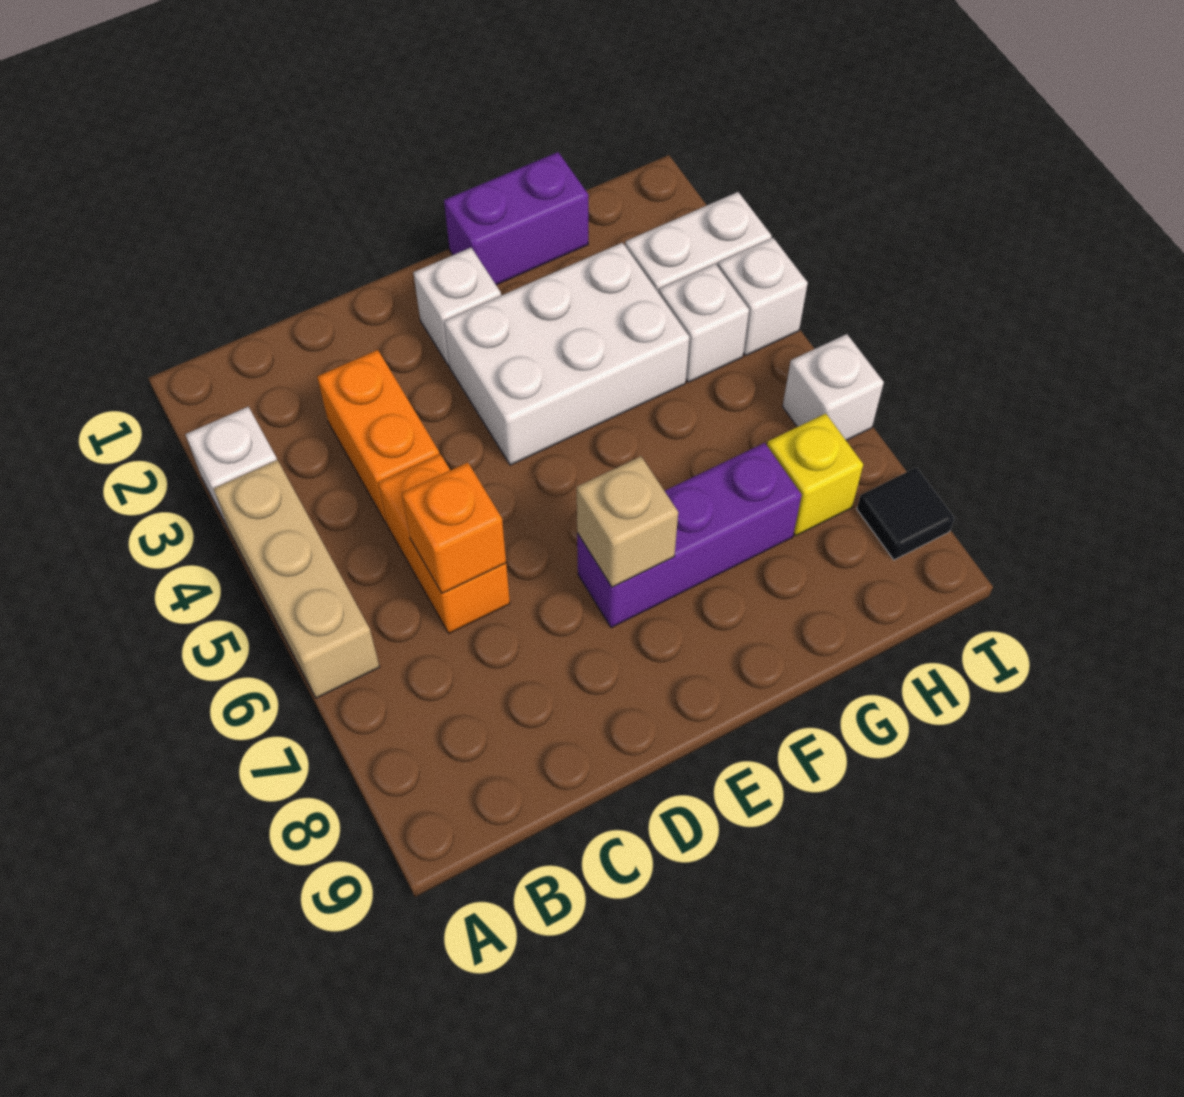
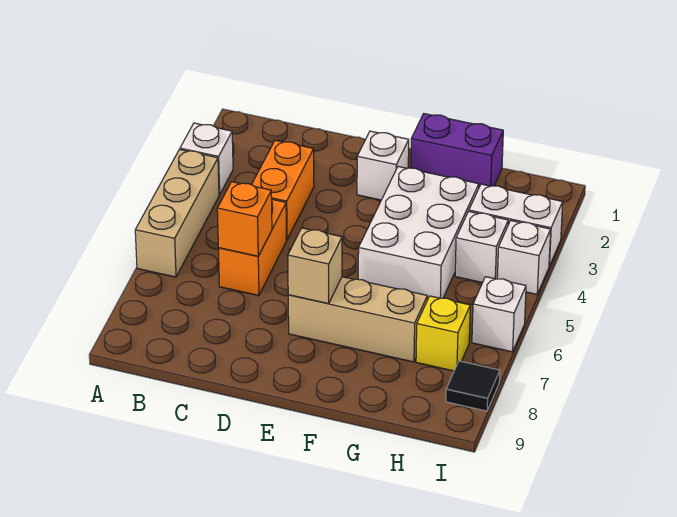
white brick E3:G4 level 1 -> white brick F3:G5 level 1
purple brick E7:G7 level 1 -> tan brick E7:G7 level 1

